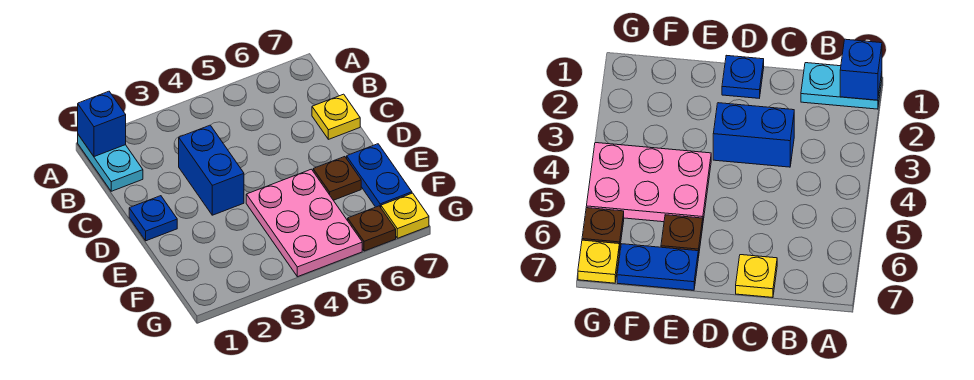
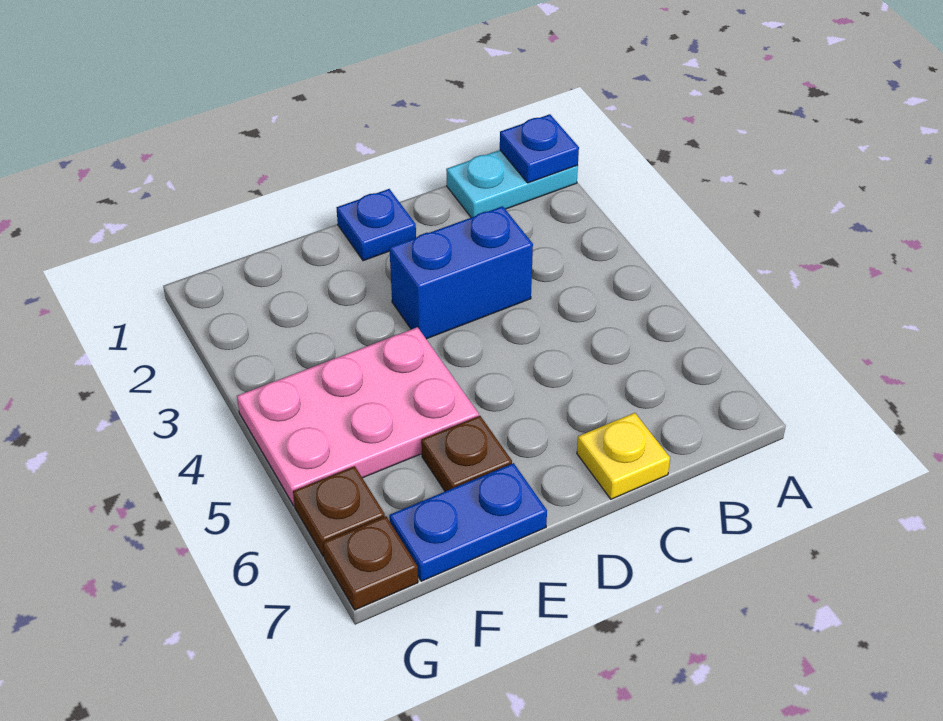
blue brick A1 level 2 -> blue plate A1 level 2
yellow plate G7 level 1 -> brown plate G7 level 1

